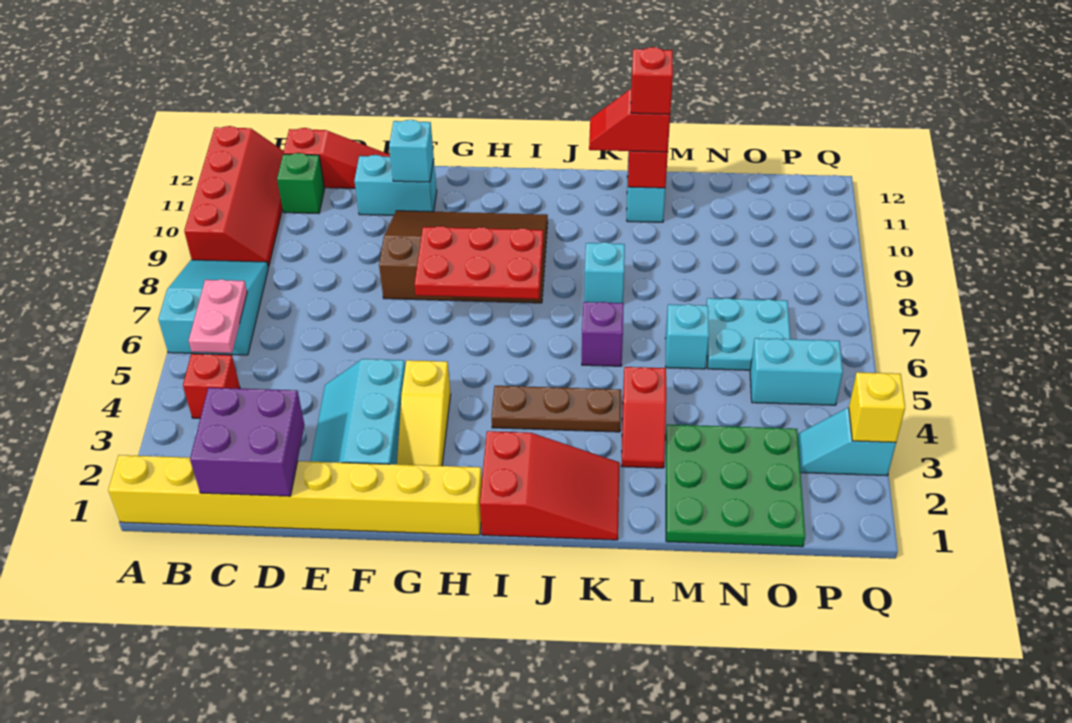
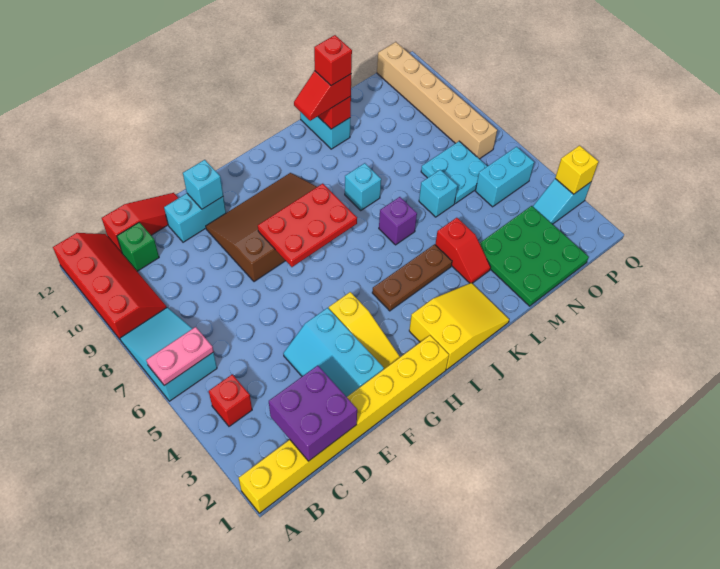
pink plate B5:B6 level 2 -> pink plate A6:B6 level 2
red slope I1:K2 level 1 top I -> yellow slope I1:K2 level 1 top I
none -> tan brick P7:P12 level 1

